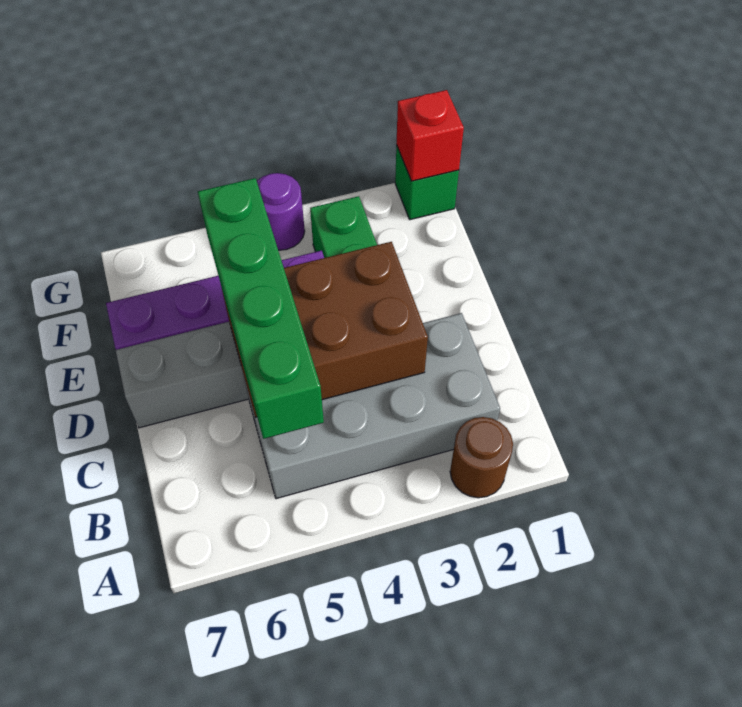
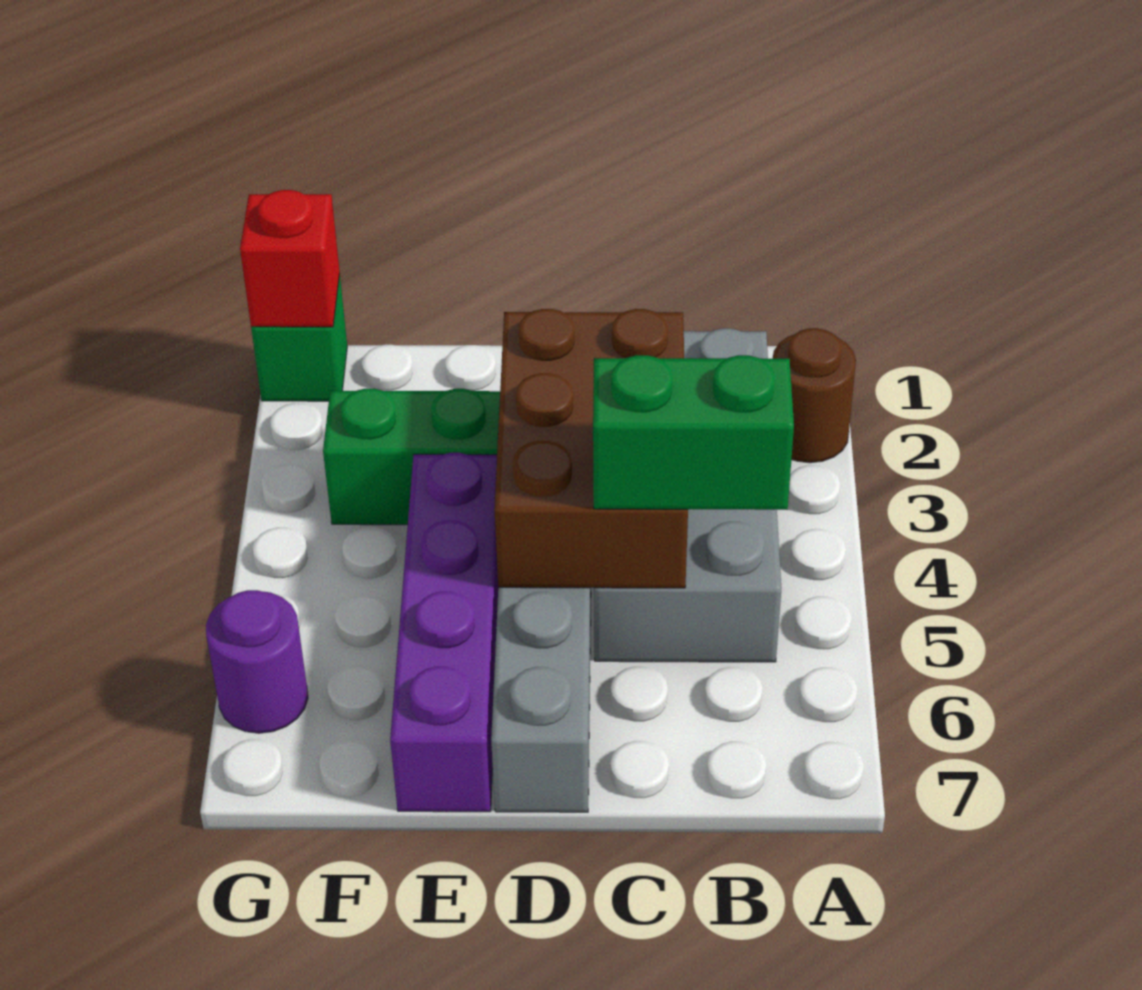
green brick B5:E5 level 3 -> green brick B5:C5 level 3
purple round brick G4 level 1 -> purple round brick G6 level 1

